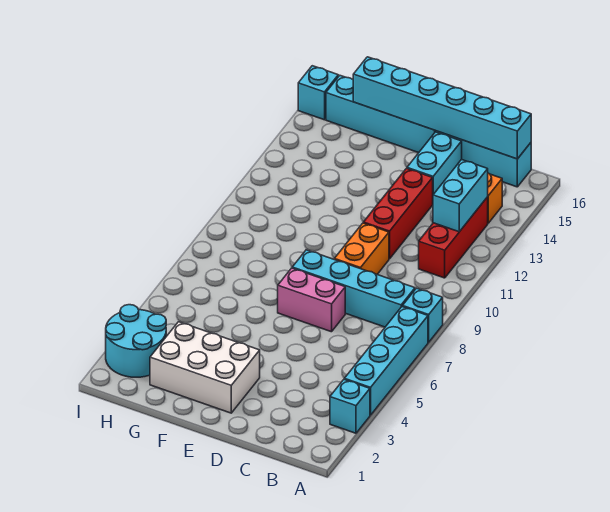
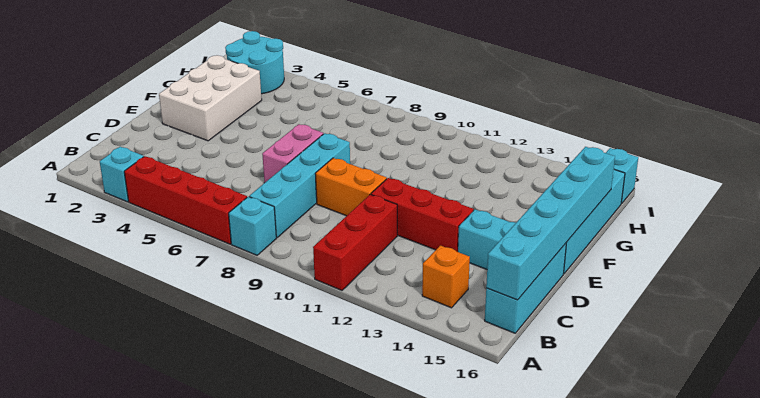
cyan brick A4:A7 level 1 -> red brick A4:A7 level 1
red brick B11:B13 level 1 -> red brick A11:C11 level 1
cyan brick B12:B13 level 2 -> none

